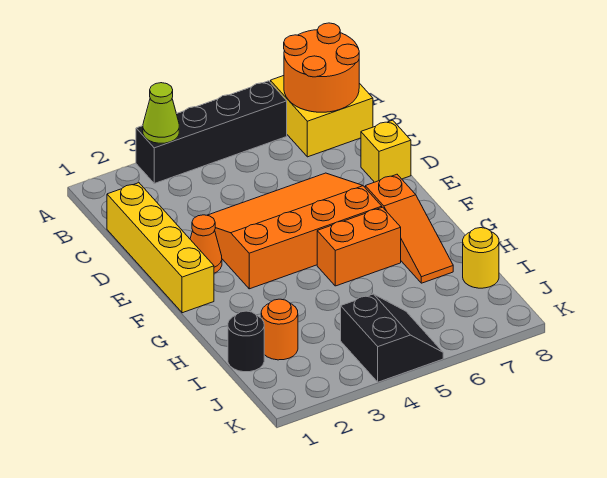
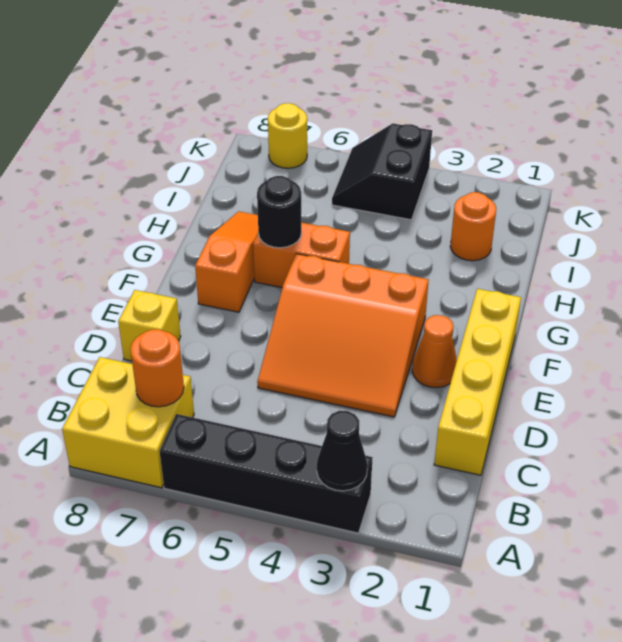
lime cone A3 level 2 -> black cone A3 level 2
orange round brick A7:B8 level 2 -> orange round brick B7 level 2
orange slope D3:F6 level 1 top F -> orange slope D3:F5 level 1 top F
black round brick I1 level 1 -> black round brick G6 level 2
yellow round brick I8 level 1 -> yellow round brick K7 level 1

